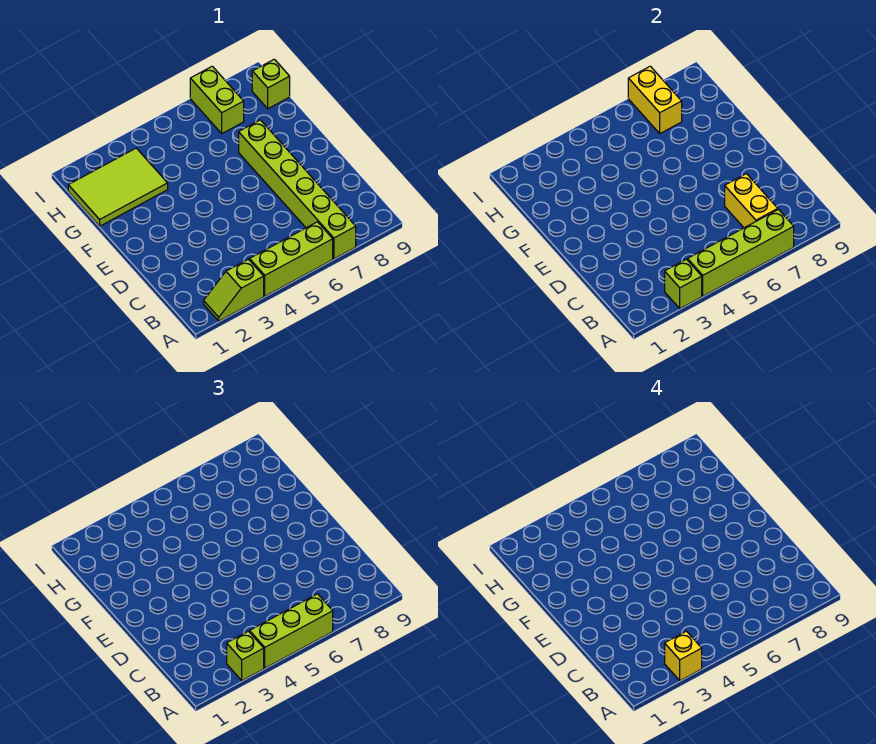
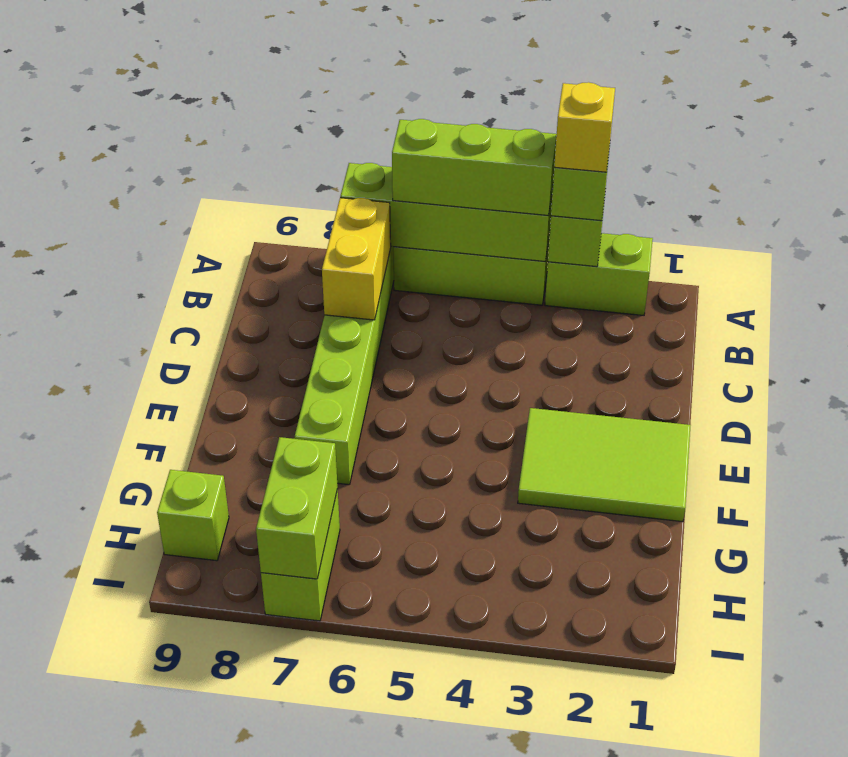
lime slope A2:A3 level 1 top 3 -> lime brick A2:A3 level 1
lime tile G1:H3 level 1 -> lime tile E1:F3 level 1
yellow brick H7:I7 level 2 -> lime brick H7:I7 level 2

